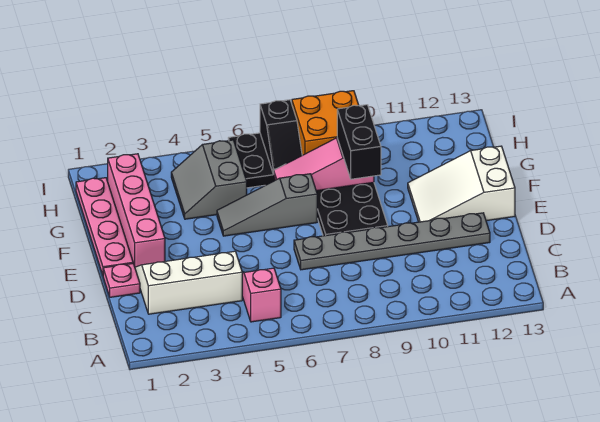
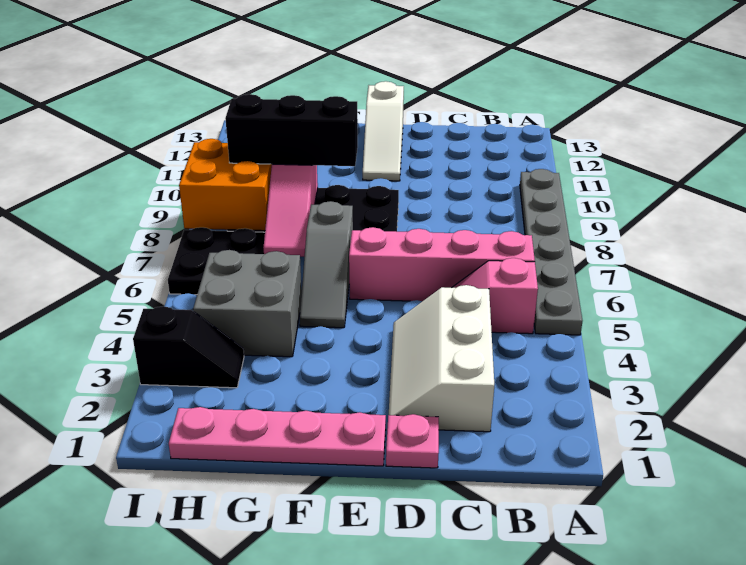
grey plate D7:D12 level 1 -> grey plate A5:A10 level 1
pink brick E2:H2 level 1 -> pink brick B6:E6 level 1
white slope E11:F13 level 1 top 13 -> white slope E11:E13 level 1 top 13
black brick F9:G9 level 3 -> black brick F9:H9 level 3
grey slope G4:H5 level 1 top 5 -> grey brick G4:H5 level 1
black slope H7:I7 level 2 top I -> black slope H3:I3 level 1 top I

